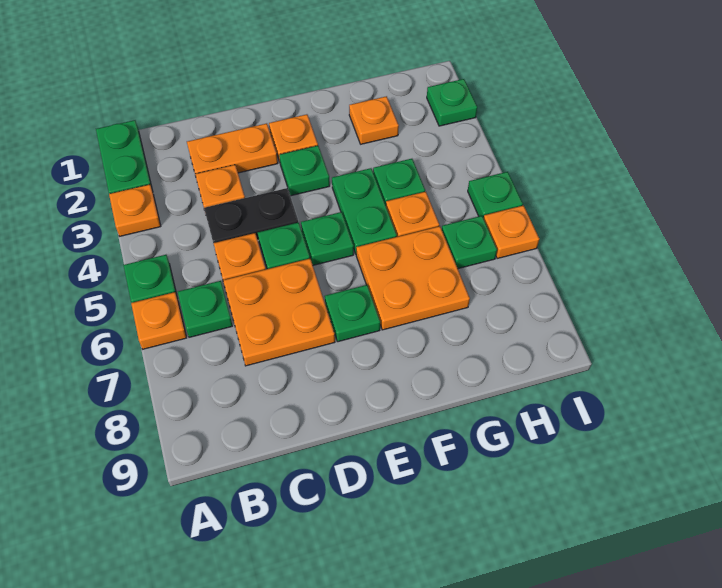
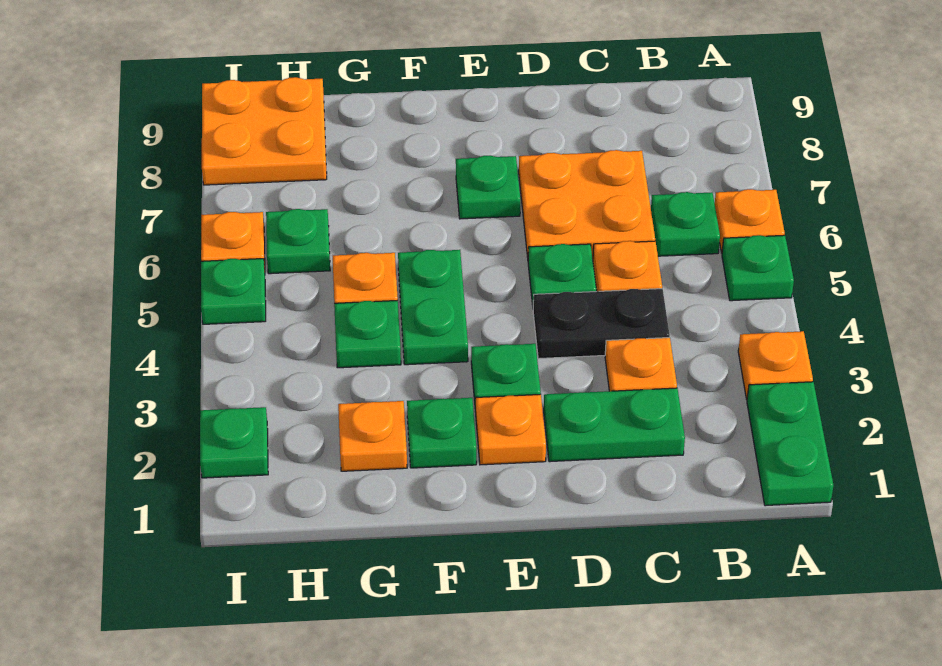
orange plate C2:D2 level 1 -> green plate C2:D2 level 1
green plate E5 level 1 -> green plate F2 level 1
orange plate F6:G7 level 1 -> orange plate H8:I9 level 1

